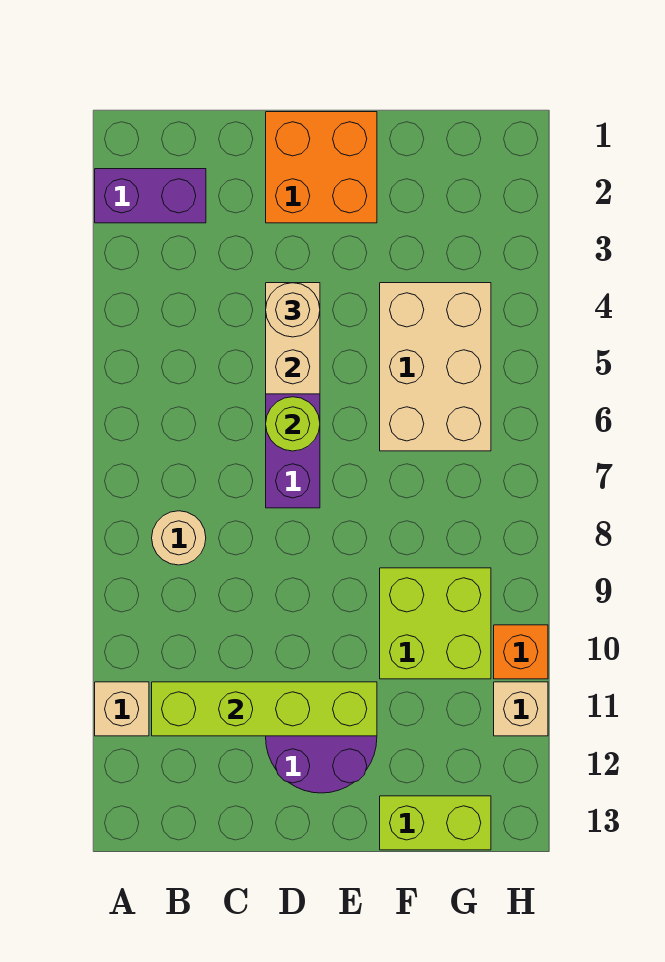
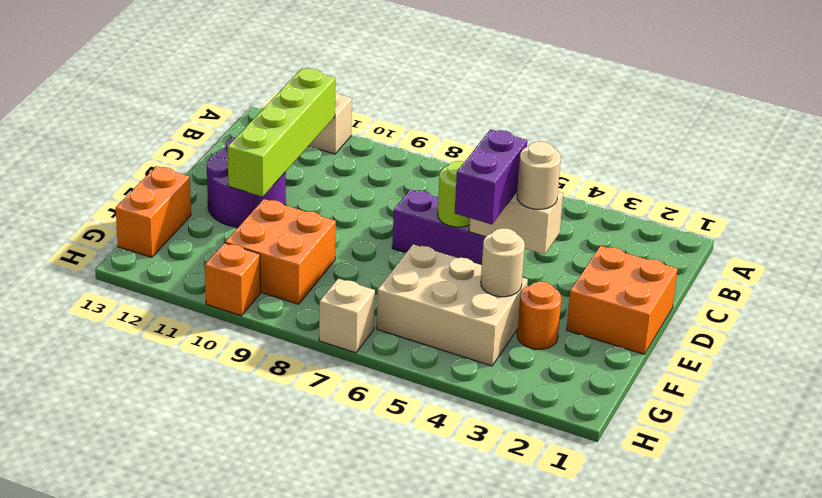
purple brick A2:B2 level 1 -> purple brick D5:E5 level 3
tan round brick B8 level 1 -> tan round brick F4 level 2
none -> orange round brick F3 level 1
lime brick F9:G10 level 1 -> orange brick F9:G10 level 1
lime brick F13:G13 level 1 -> orange brick F13:G13 level 1
tan brick H11 level 1 -> tan brick H7 level 1

